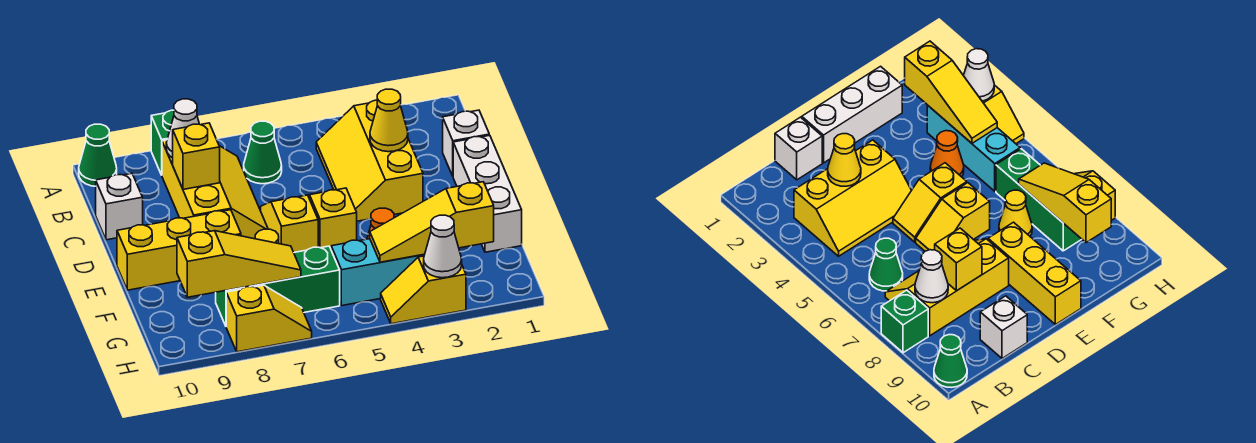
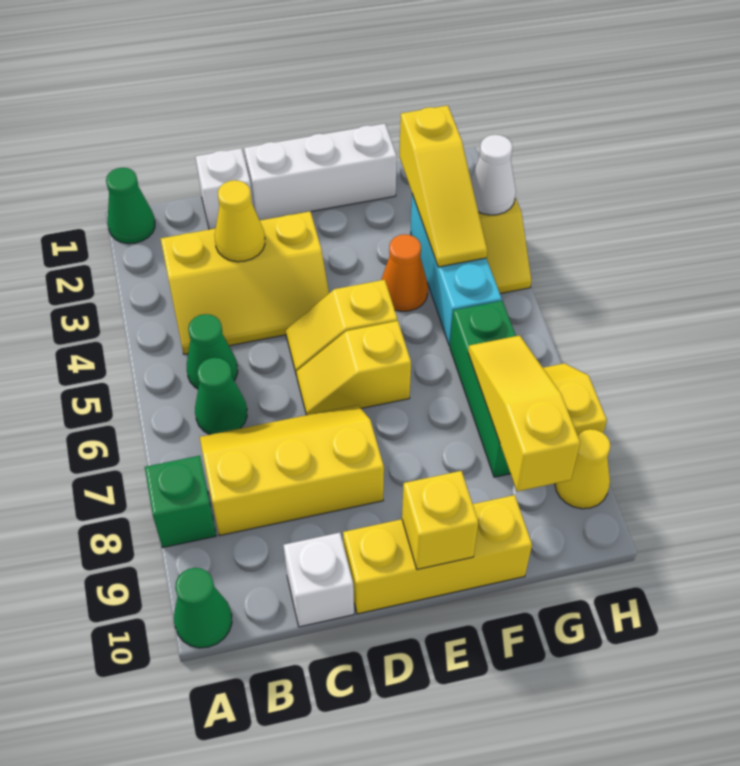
none -> green cone A1 level 1
none -> green cone B5 level 1
white cone B8 level 2 -> none
yellow brick C8 level 2 -> yellow brick E10 level 2
yellow brick E8:E10 level 1 -> yellow brick D10:F10 level 1
yellow cone F7 level 1 -> yellow cone H9 level 1

